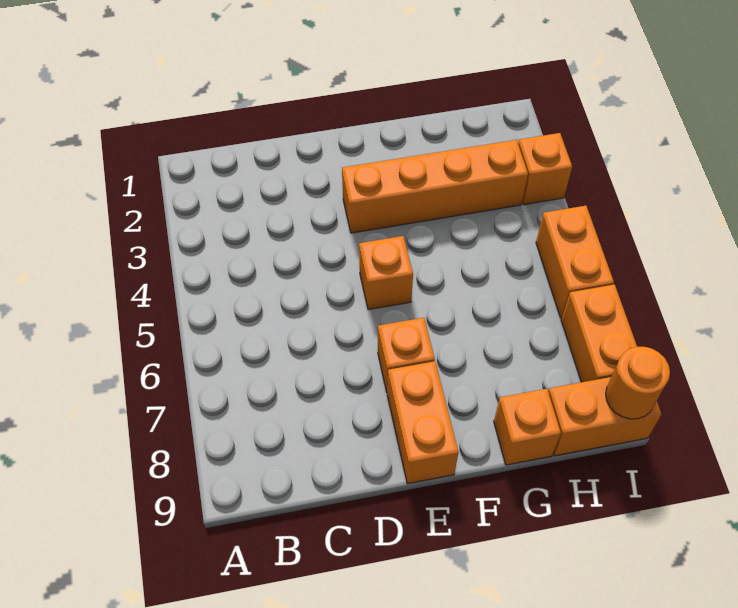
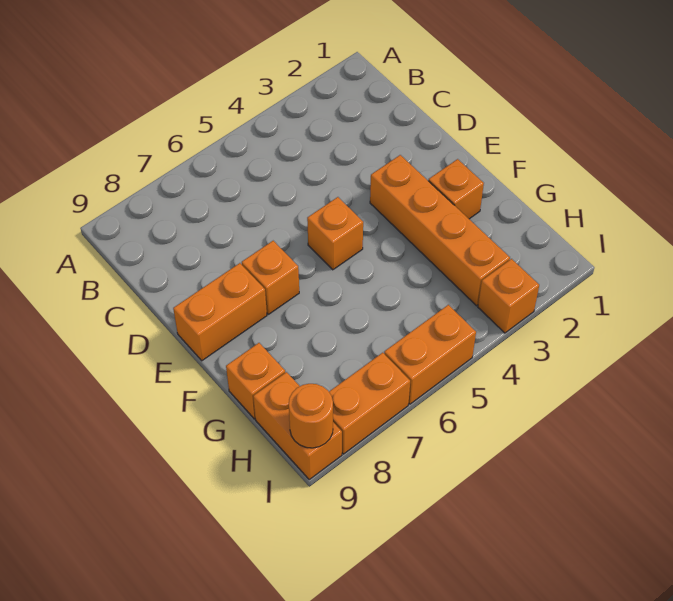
none -> orange brick F2 level 1

